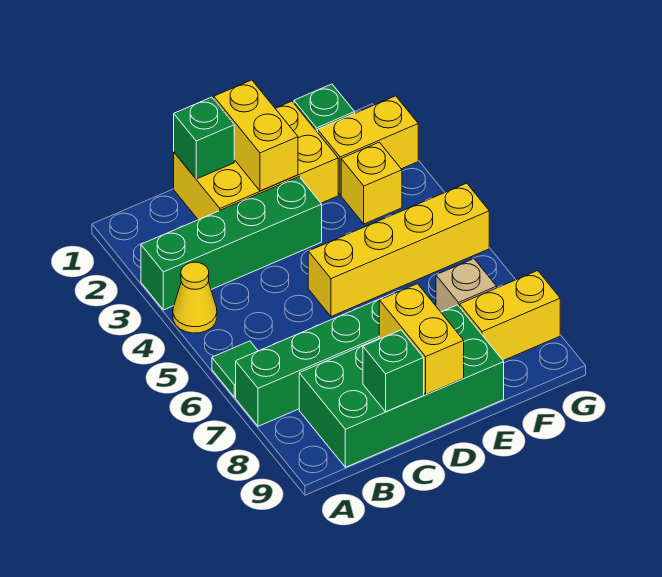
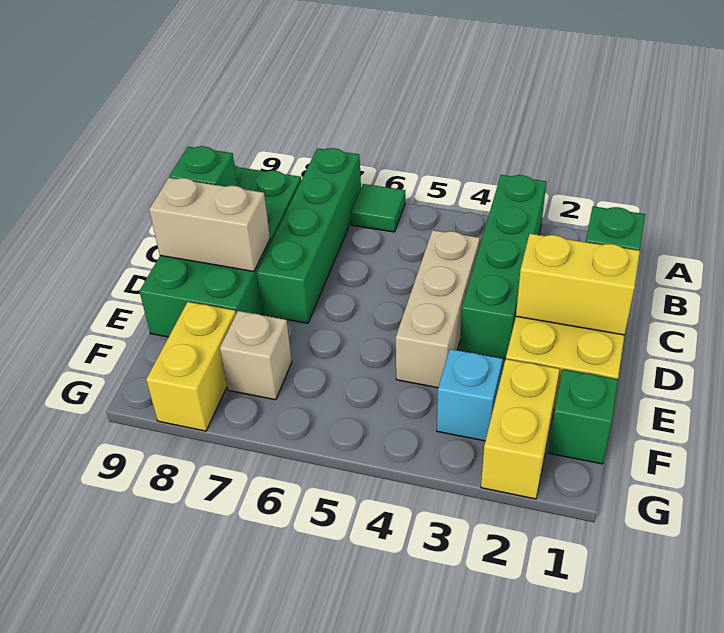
yellow cone A4 level 1 -> none
none -> tan brick C4:E4 level 1
yellow brick D5:G5 level 1 -> none
yellow brick D8:D9 level 2 -> tan brick D8:D9 level 2
yellow brick F3 level 1 -> cyan brick F3 level 1

